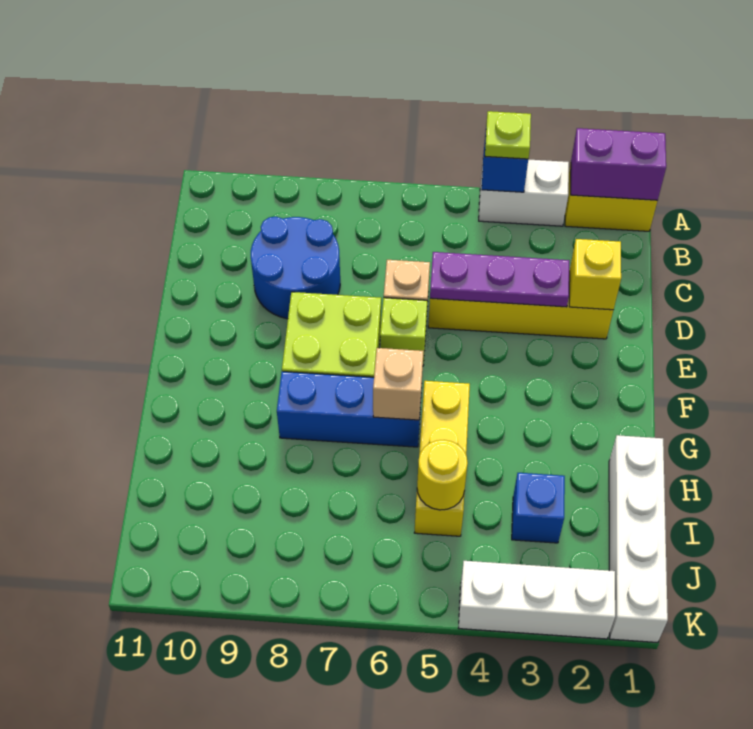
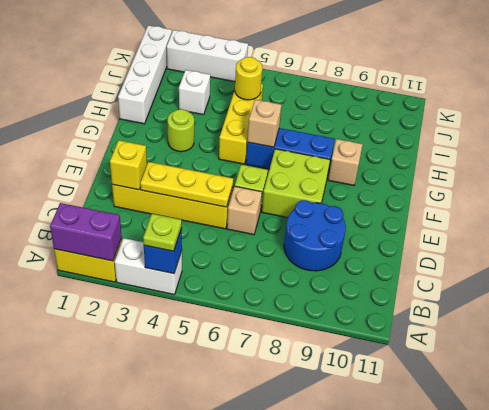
purple plate D3:D5 level 2 -> yellow plate D3:D5 level 2
none -> lime round brick G3 level 1
none -> tan brick G9 level 1
blue brick I3 level 1 -> white brick I3 level 1

